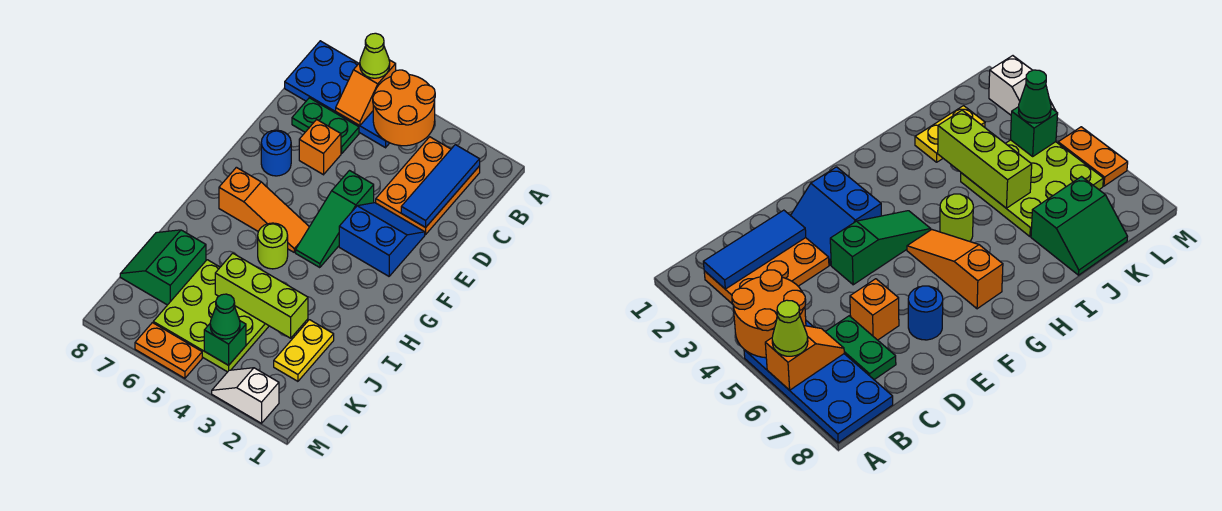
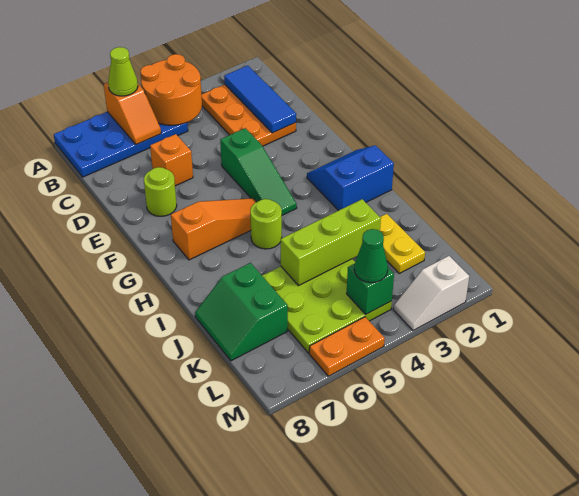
green plate C6:C7 level 1 -> none
blue slope E2:F3 level 1 top F -> blue slope G1:H2 level 1 top H
blue round brick E7 level 1 -> lime round brick E7 level 1

